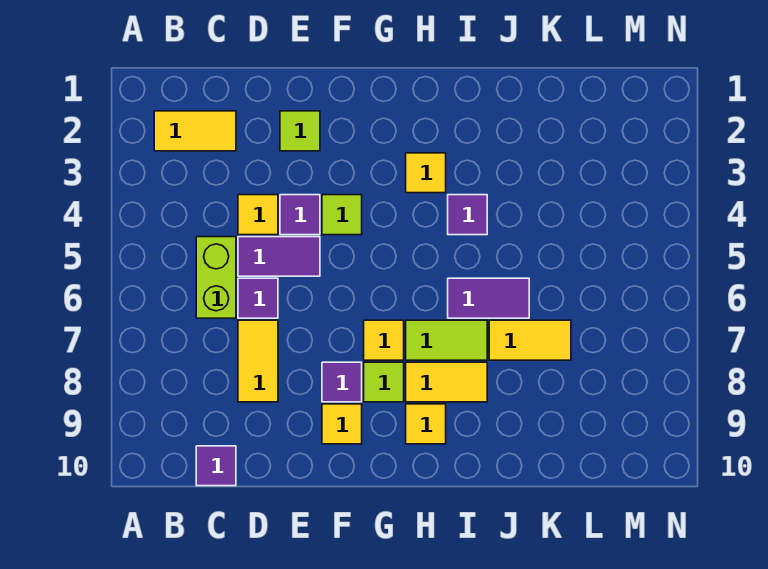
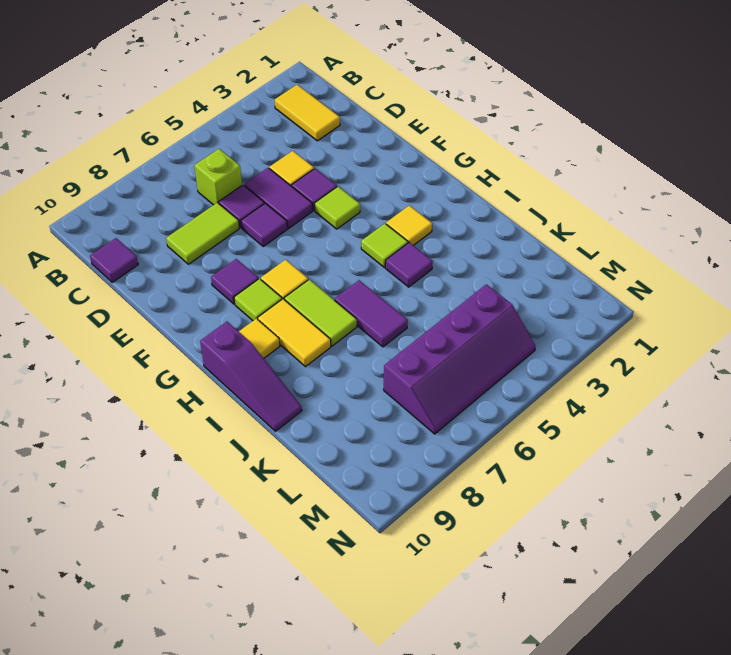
lime brick C5:C6 level 1 -> lime brick C6 level 1
yellow tile D7:D8 level 1 -> lime tile D7:D8 level 1
lime tile E2 level 1 -> lime tile H4 level 1
none -> purple tile E6 level 1
yellow tile F9 level 1 -> none
none -> purple slope H10:J10 level 1 top H
yellow tile J7:K7 level 1 -> none
none -> purple slope L4:M7 level 1 top L

